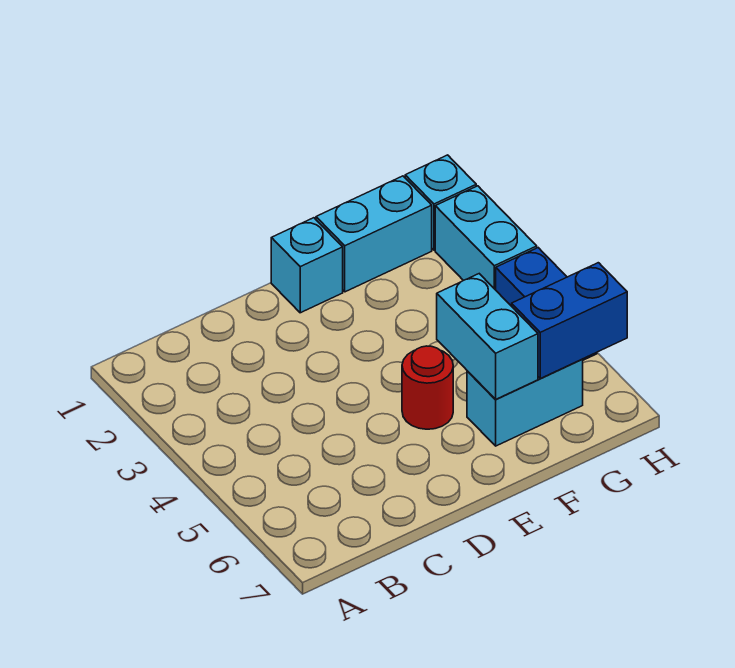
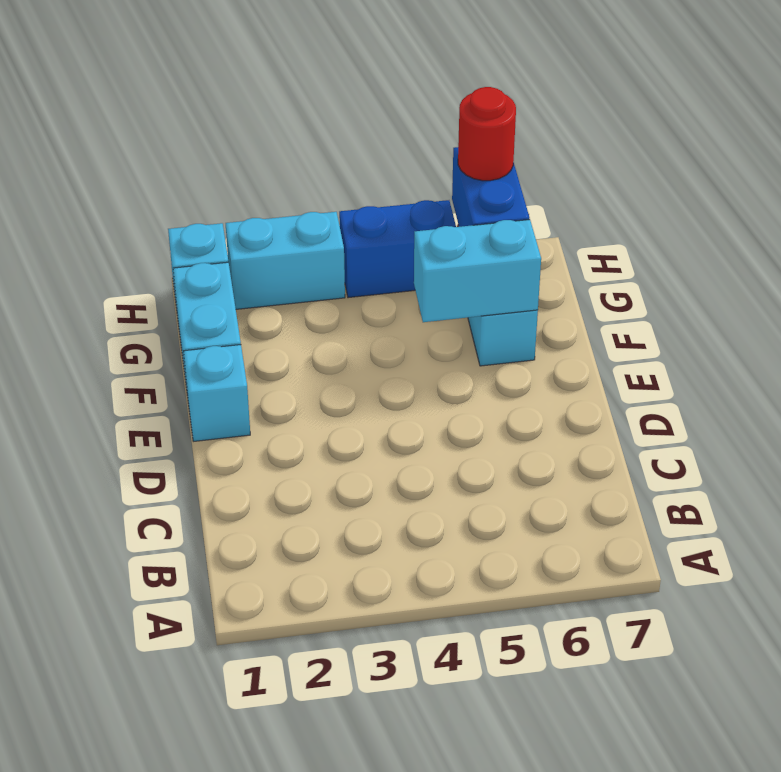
red round brick E5 level 1 -> red round brick H6 level 3

